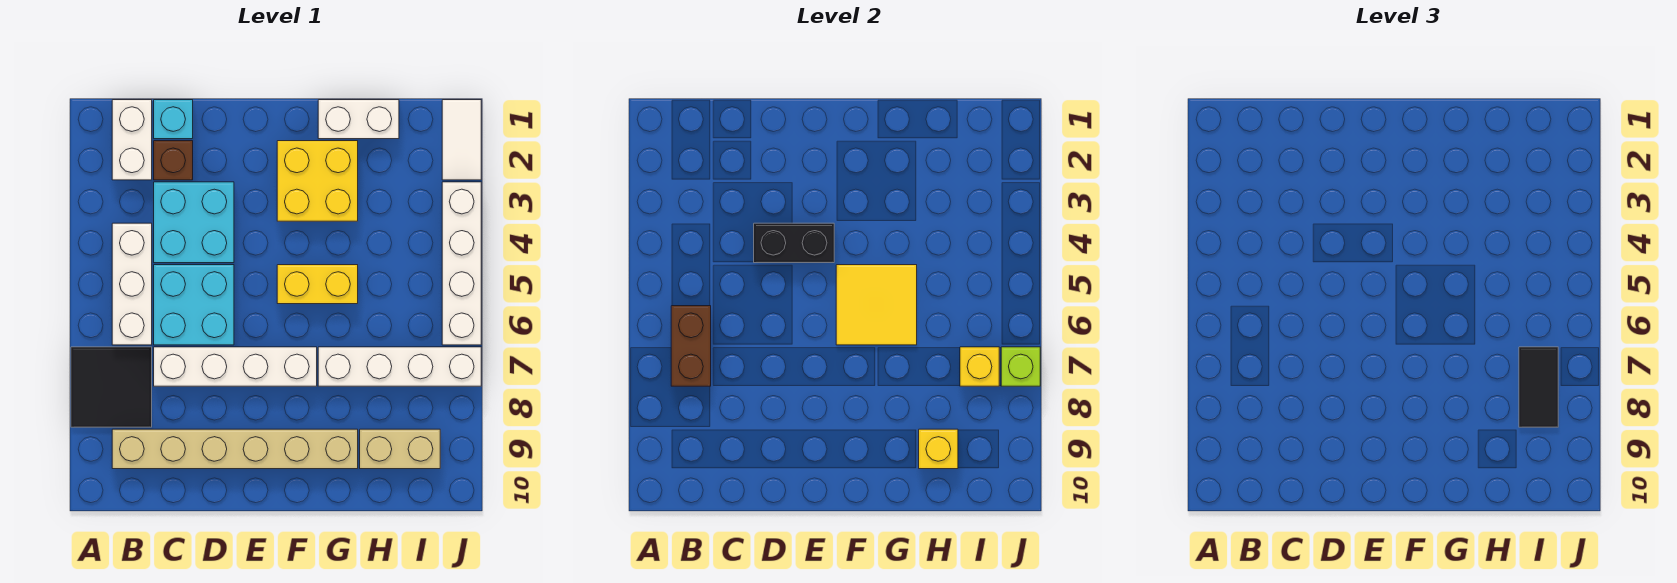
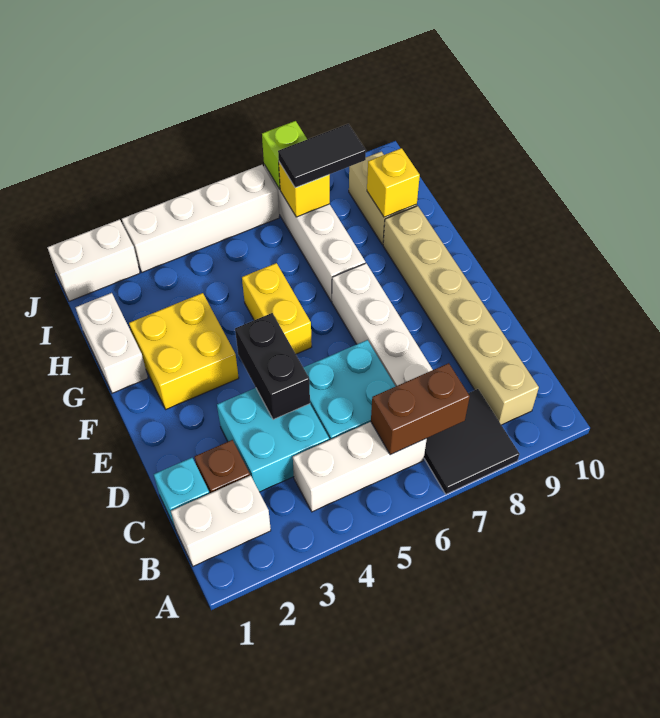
yellow tile F5:G6 level 2 -> none
white tile J1:J2 level 1 -> white brick J1:J2 level 1

